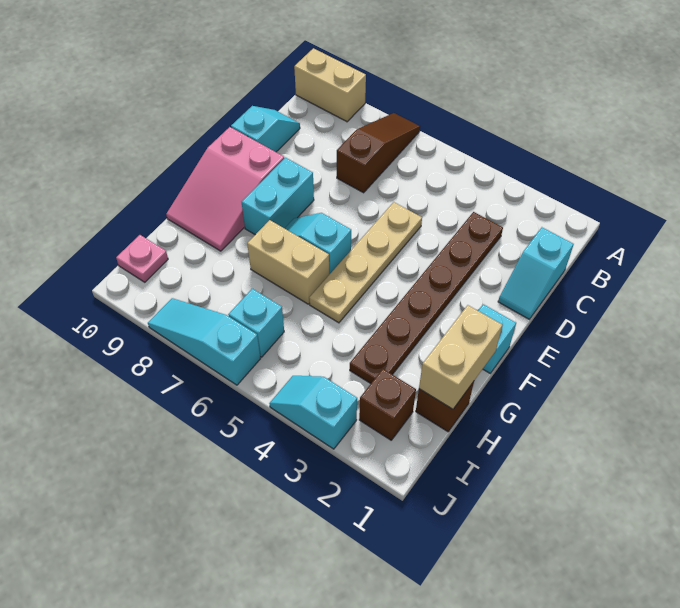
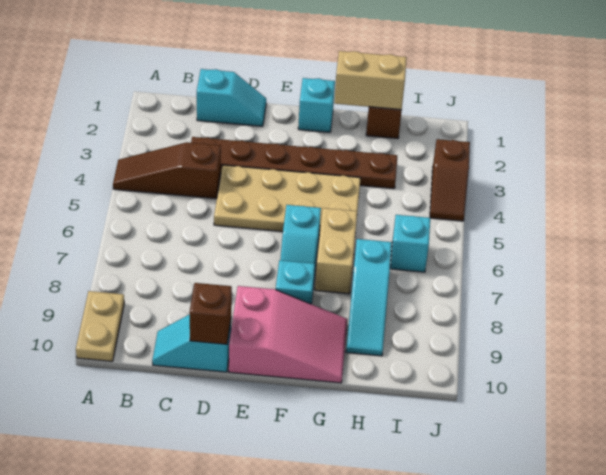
brown slope A7:C7 level 1 top C -> brown slope A4:C4 level 1 top C
tan brick A9:A10 level 1 -> tan plate A9:A10 level 1
tan plate D5:G5 level 1 -> tan plate D4:G5 level 1
cyan brick E8:F8 level 1 -> cyan brick F8 level 1
brown brick I2 level 1 -> brown brick D10 level 2
pink plate I10 level 1 -> none
cyan slope J3:J4 level 1 top 3 -> brown slope J3:J4 level 1 top 3
cyan slope J6:J8 level 1 top 6 -> cyan slope H7:H9 level 1 top 7

